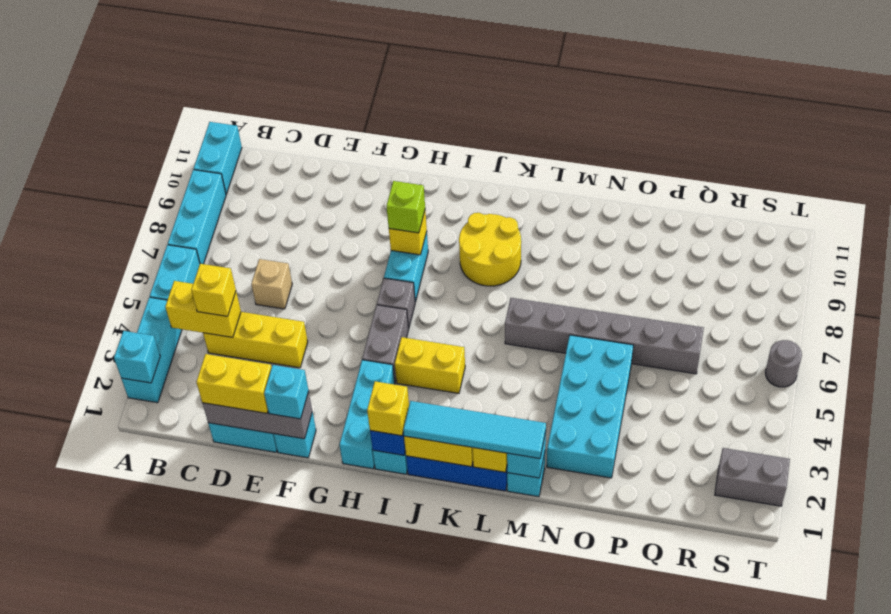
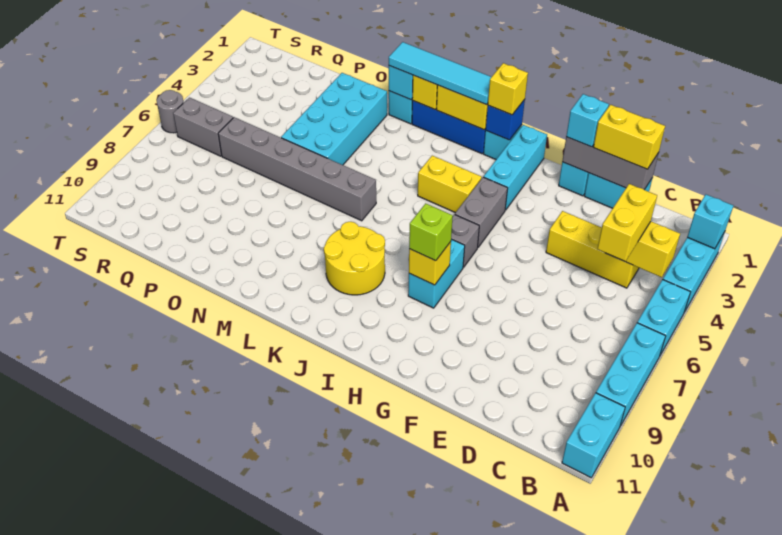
yellow brick C4 level 3 -> yellow brick C4:C5 level 3
tan brick D6 level 1 -> none
grey brick S2:T2 level 1 -> grey brick R6:S6 level 1

